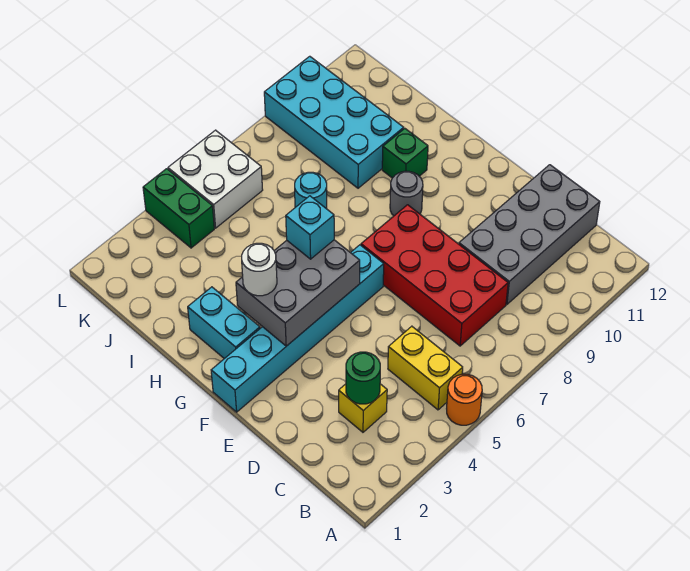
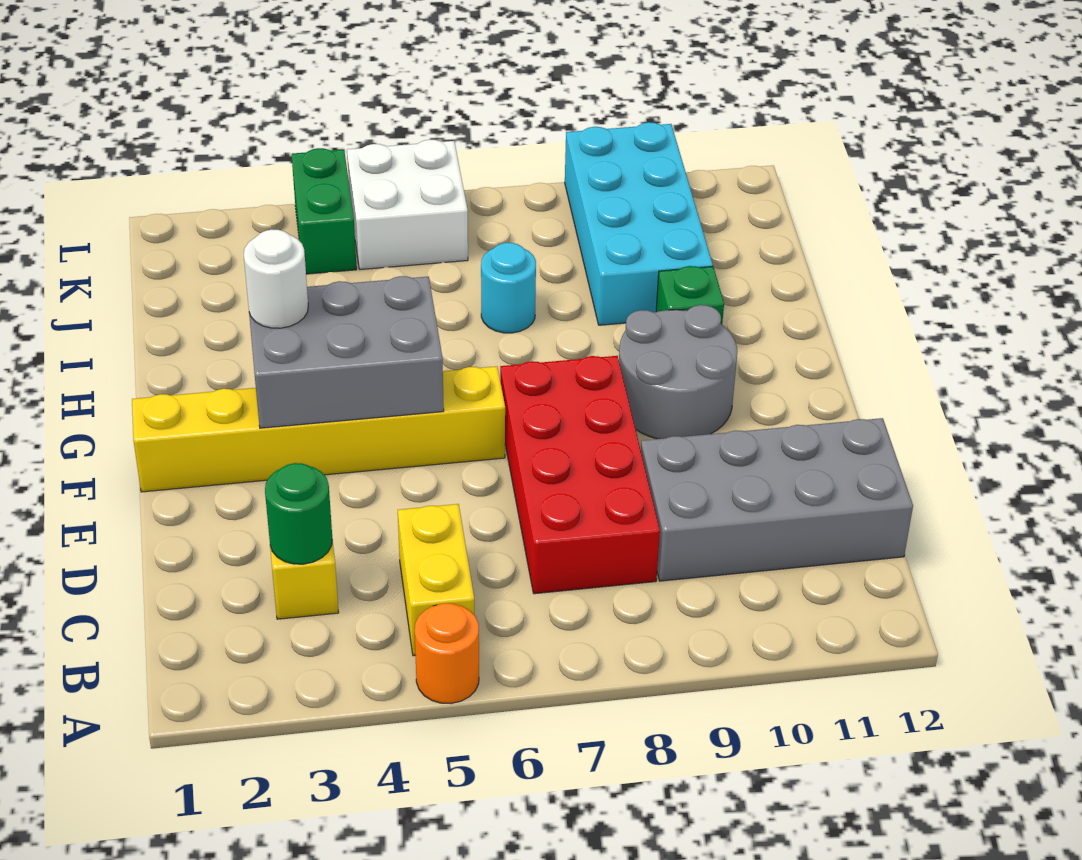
cyan brick F1:F6 level 1 -> yellow brick F1:F6 level 1
cyan brick G2:H2 level 1 -> none
cyan brick G5 level 3 -> none
grey round brick G9 level 1 -> grey round brick F9:G10 level 1

